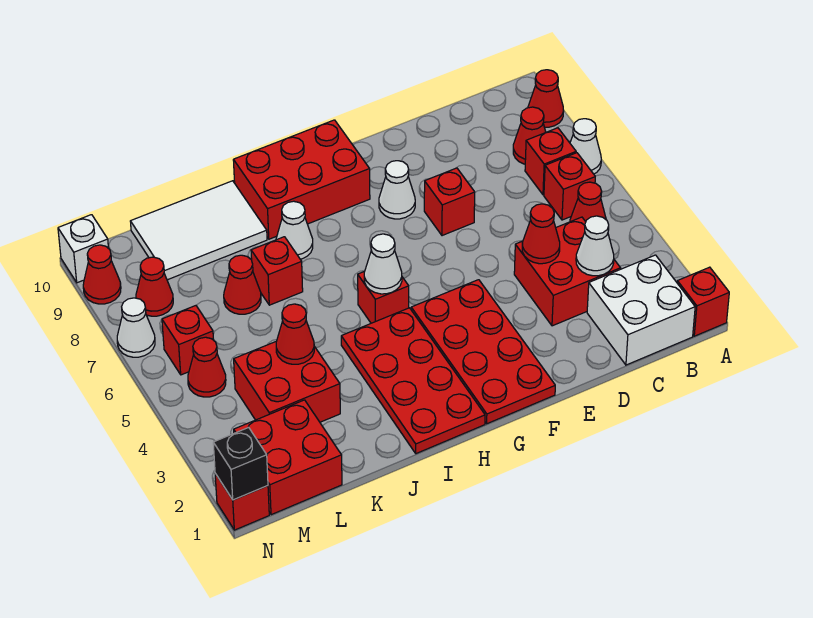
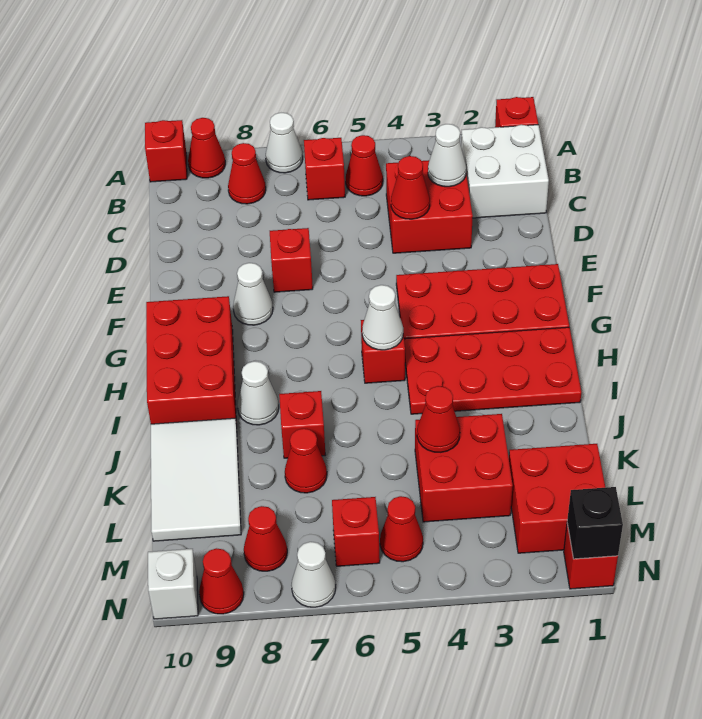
red brick B7 level 1 -> red brick A10 level 1

